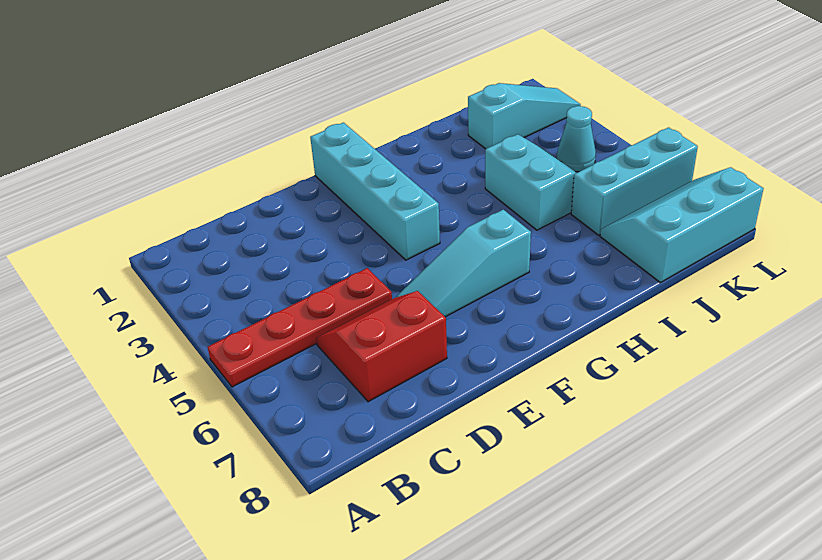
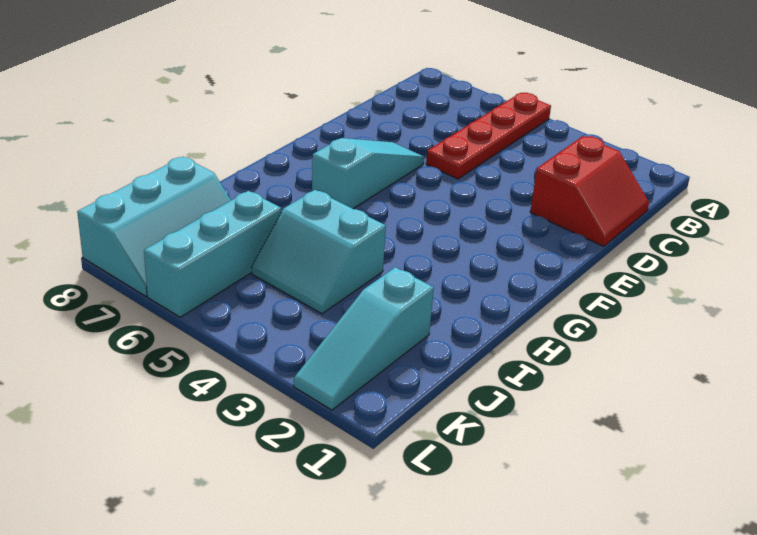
red slope C6:D7 level 1 top 7 -> red slope C1:D2 level 1 top 2
cyan brick F1:F4 level 1 -> none
cyan cone K4 level 1 -> none

